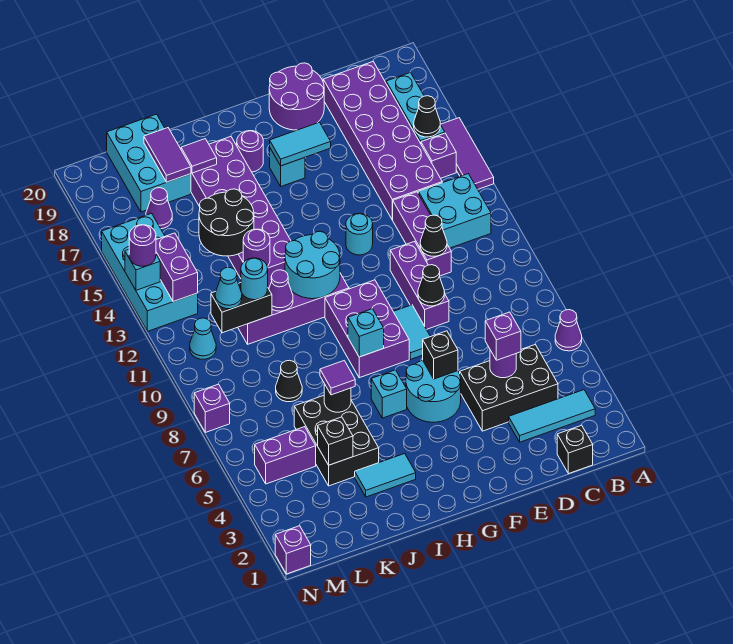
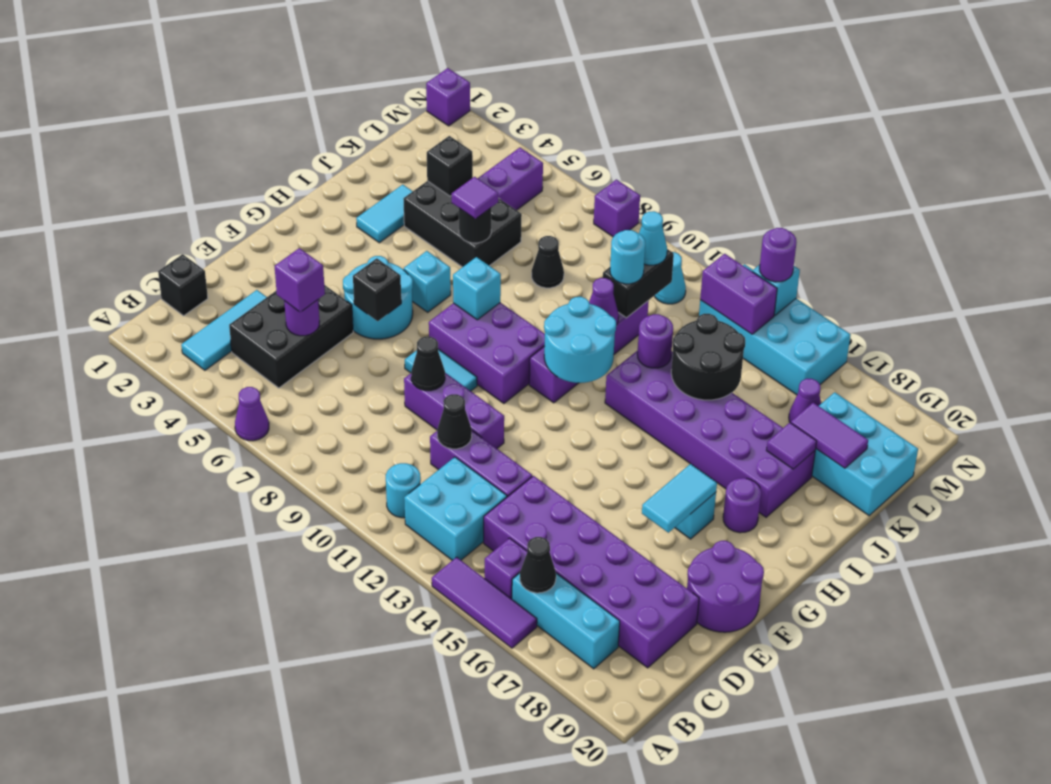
cyan round brick F13 level 1 -> cyan round brick B11 level 1

